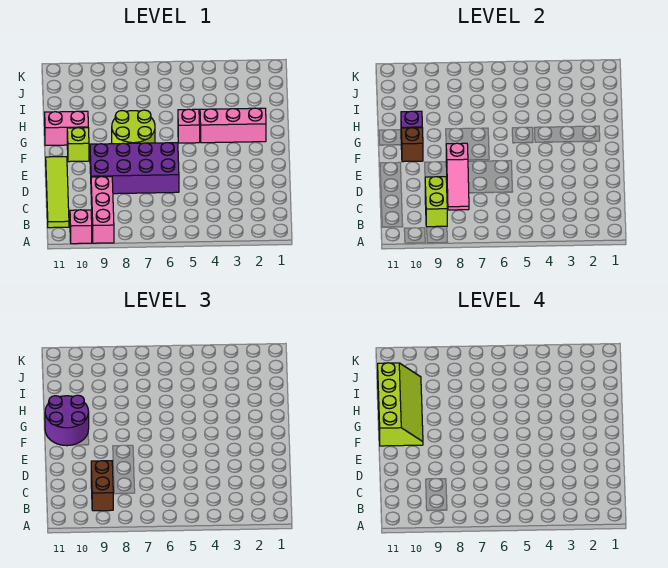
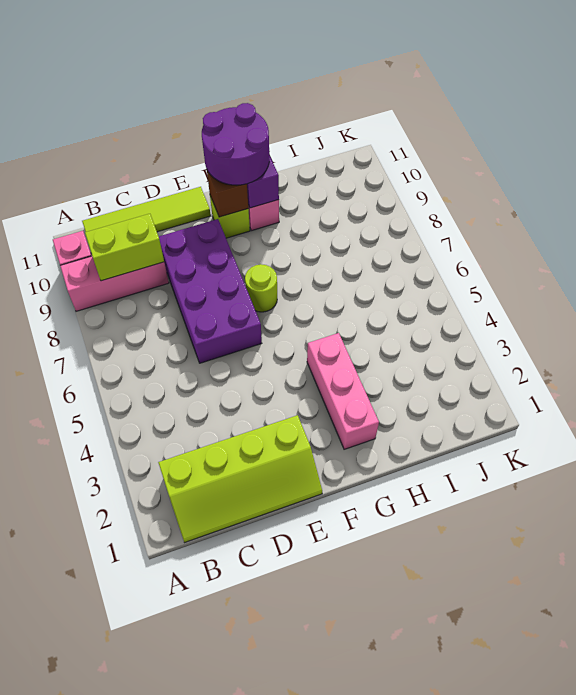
brown brick B9:C9 level 3 -> none
pink slope C8:E8 level 2 top E -> none
lime round brick F7:G8 level 1 -> lime round brick F7 level 1
lime slope F10:I11 level 4 top 11 -> lime slope B1:E2 level 1 top 2
pink brick G5 level 1 -> none

